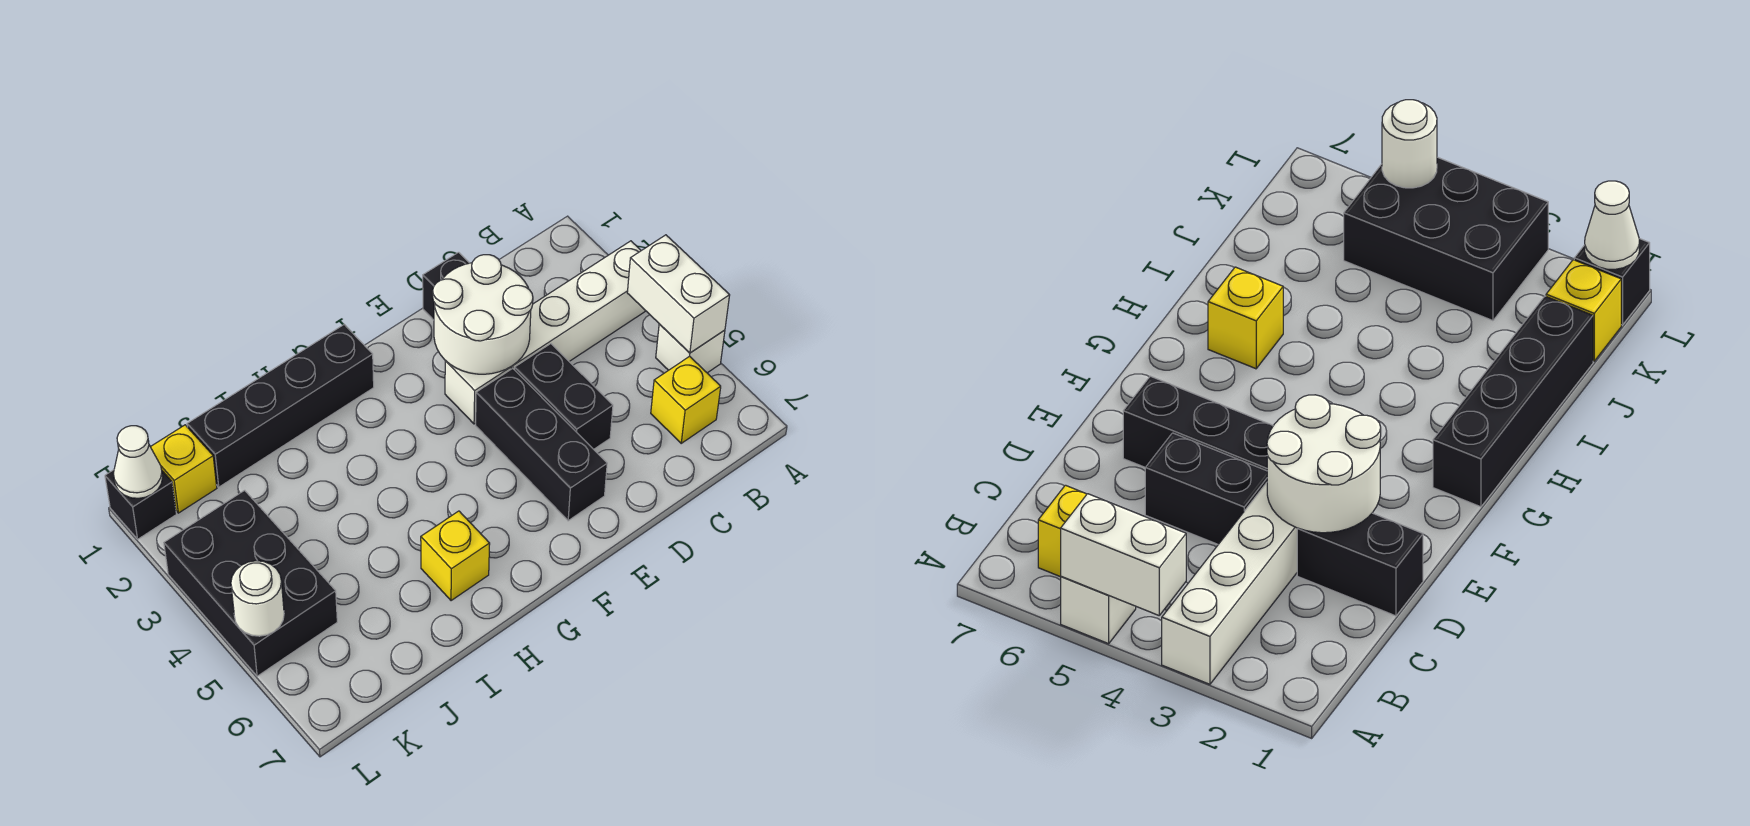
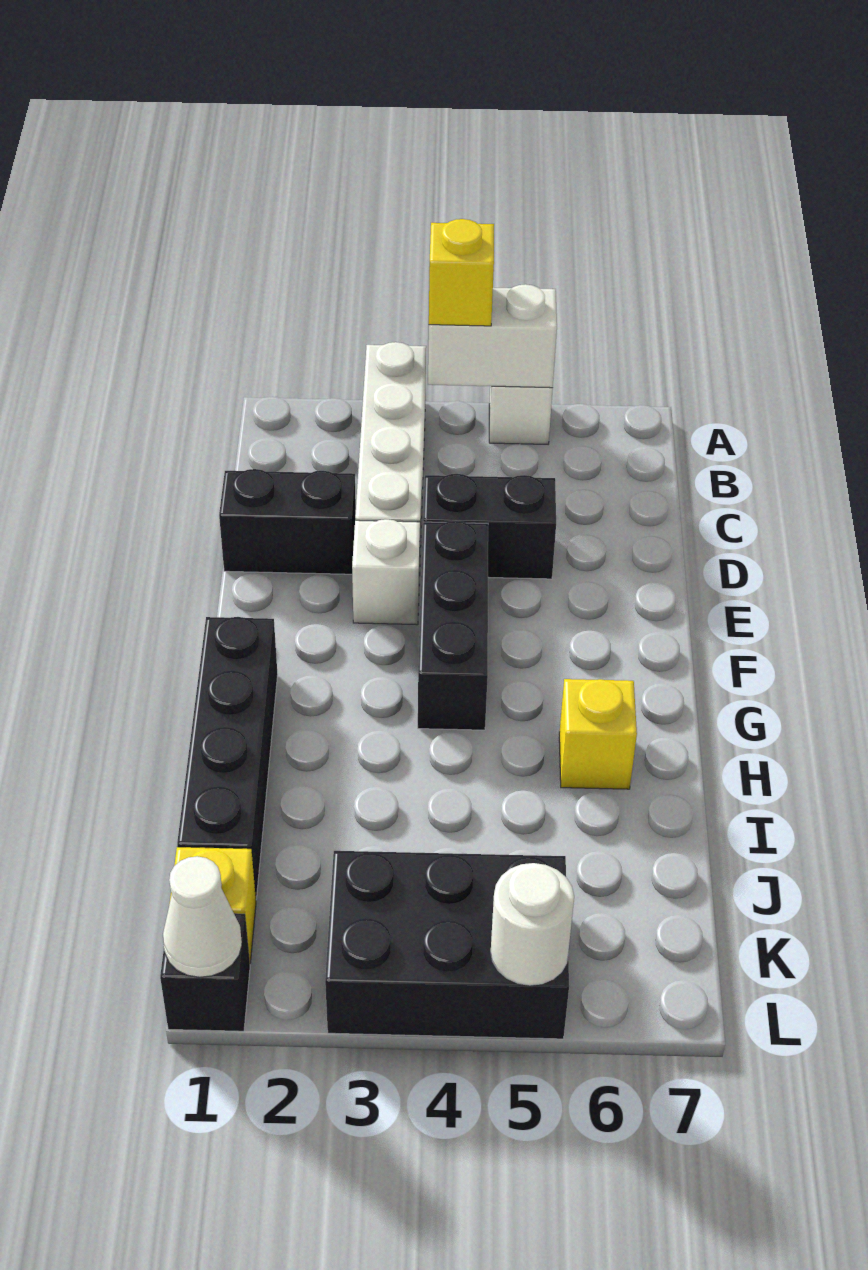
yellow brick B6 level 1 -> yellow brick A4 level 3
white round brick D2:E3 level 2 -> none
black brick E4:E6 level 1 -> black brick E4:G4 level 1

